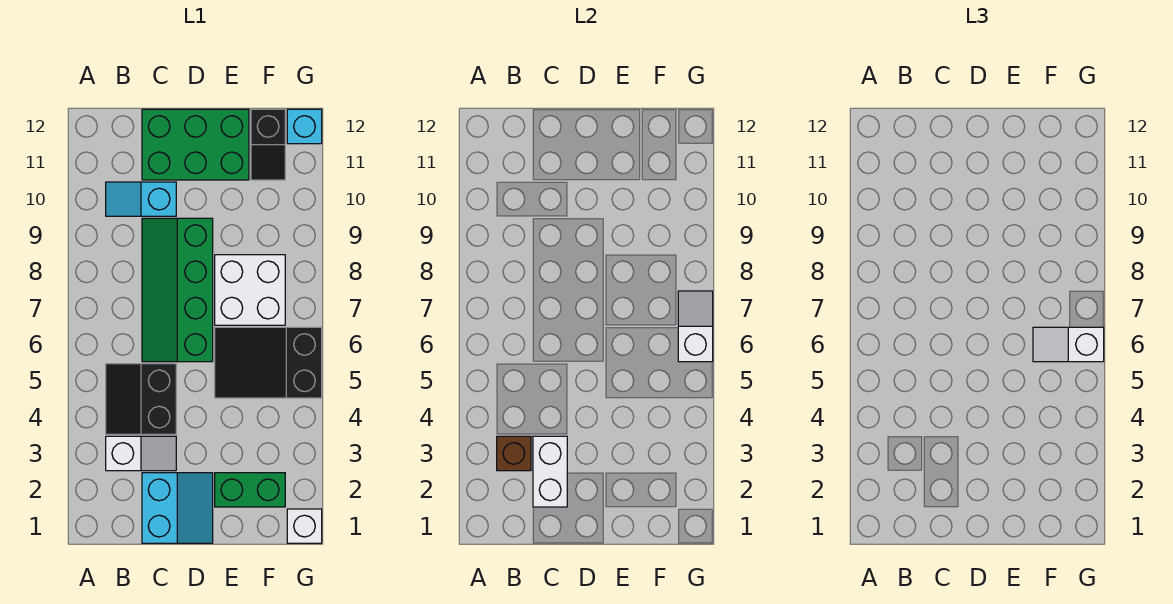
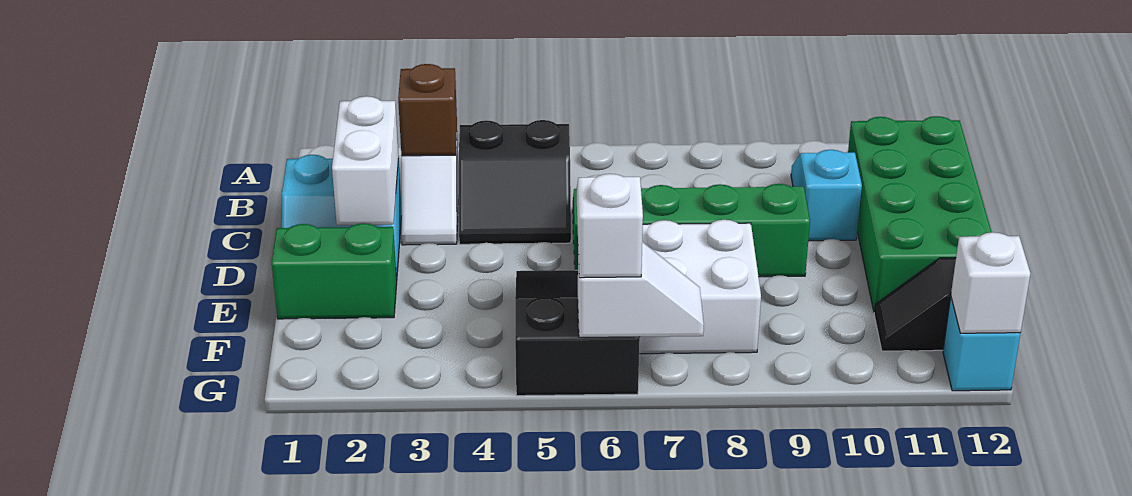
black slope B4:C5 level 1 top C -> black slope B4:C5 level 1 top B
white brick C2:C3 level 2 -> white brick C2:D2 level 2
green brick C11:E12 level 1 -> green brick B11:E12 level 1
green brick E2:F2 level 1 -> green brick E1:E2 level 1
white brick G1 level 1 -> white brick G12 level 2

